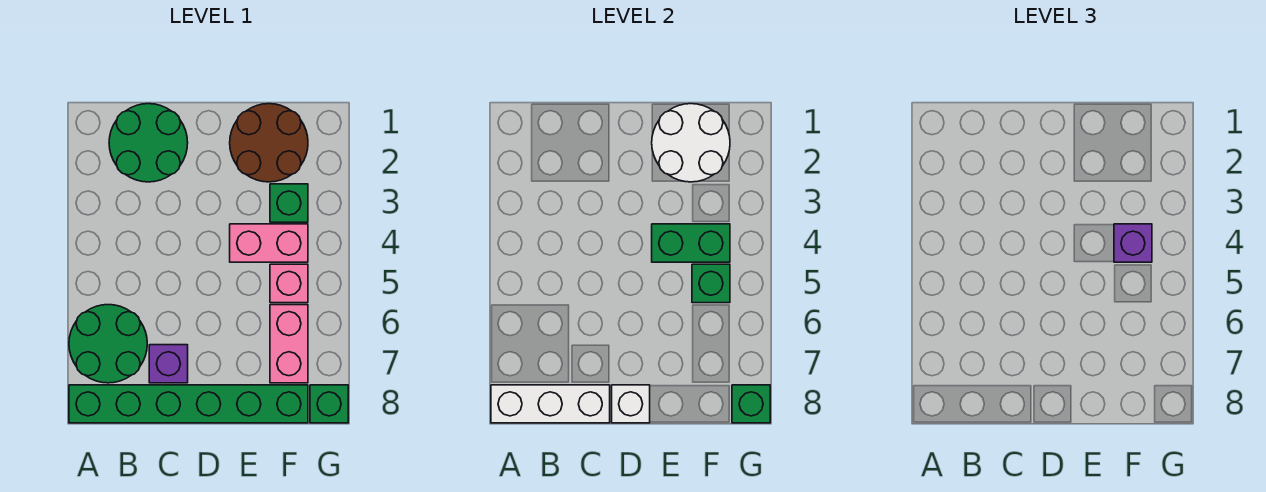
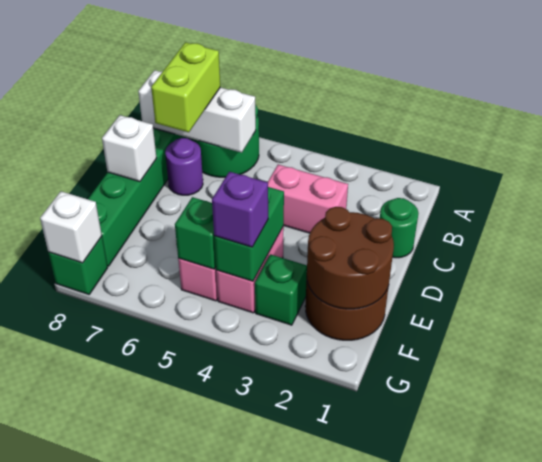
white brick A8:C8 level 2 -> white brick B6:B8 level 2
green round brick B1:C2 level 1 -> green round brick C1 level 1
none -> lime brick B7:C7 level 3
purple brick C7 level 1 -> purple round brick C7 level 1
white round brick E1:F2 level 2 -> brown round brick E1:F2 level 2
pink brick F6:F7 level 1 -> pink brick C3:C4 level 1
green brick G8 level 2 -> white brick G8 level 2

